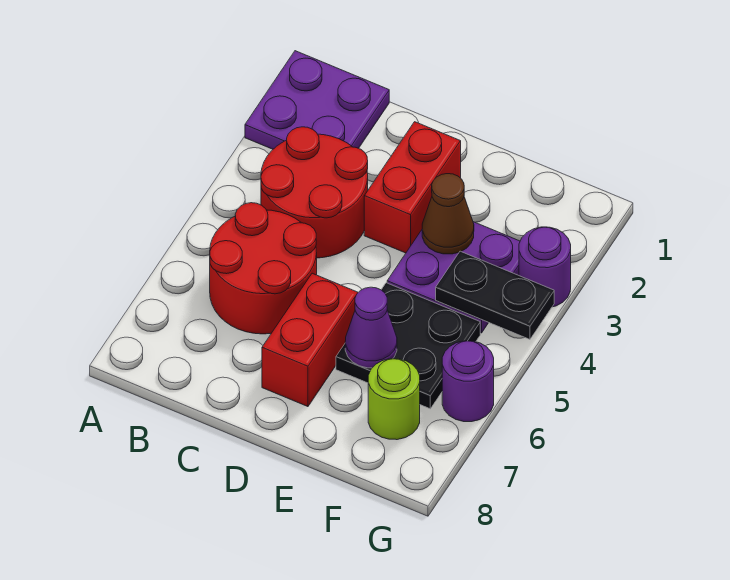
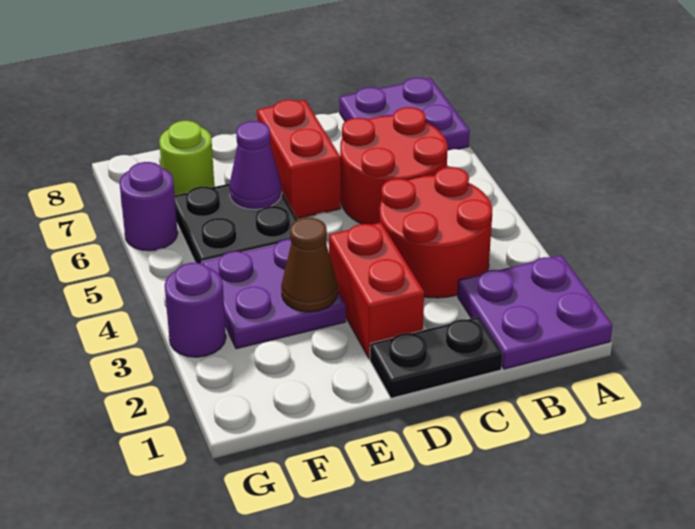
none -> purple plate A7:B8 level 1
black plate F4:G4 level 2 -> black plate C1:D1 level 1

